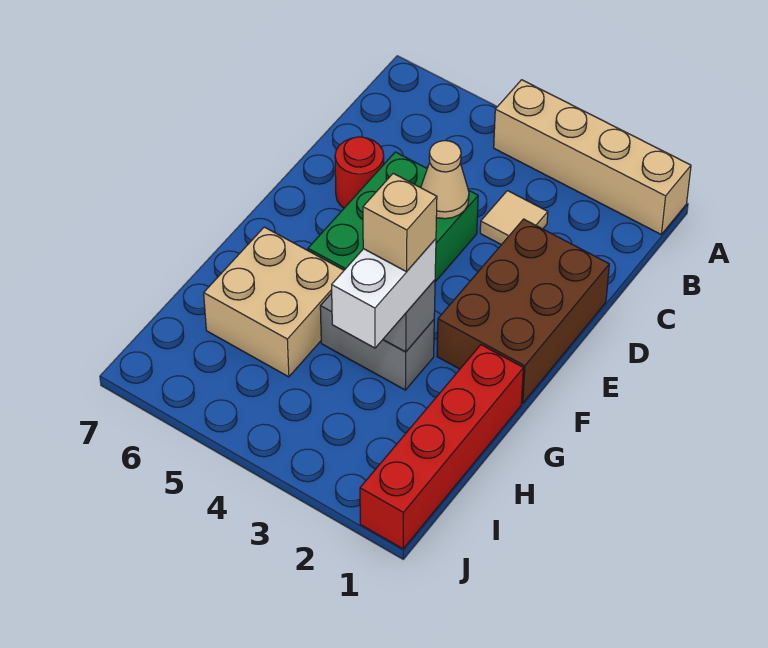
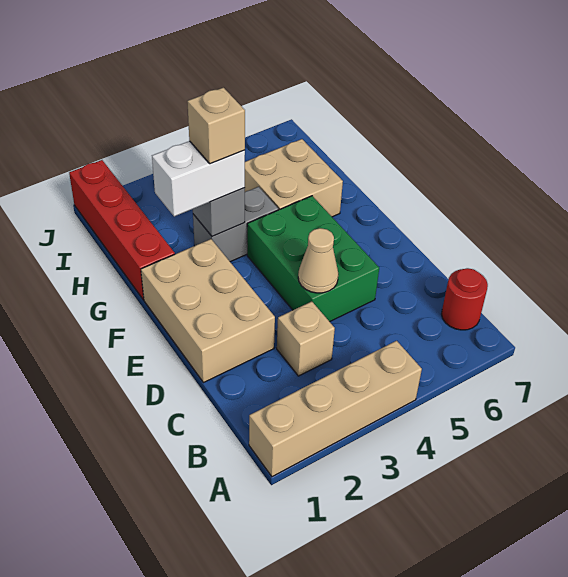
tan tile C3 level 1 -> tan brick C3 level 1
brown brick D1:F2 level 1 -> tan brick D1:F2 level 1
red round brick D6 level 1 -> red round brick B7 level 1
white brick G3:H3 level 3 -> white brick G2:G3 level 3

